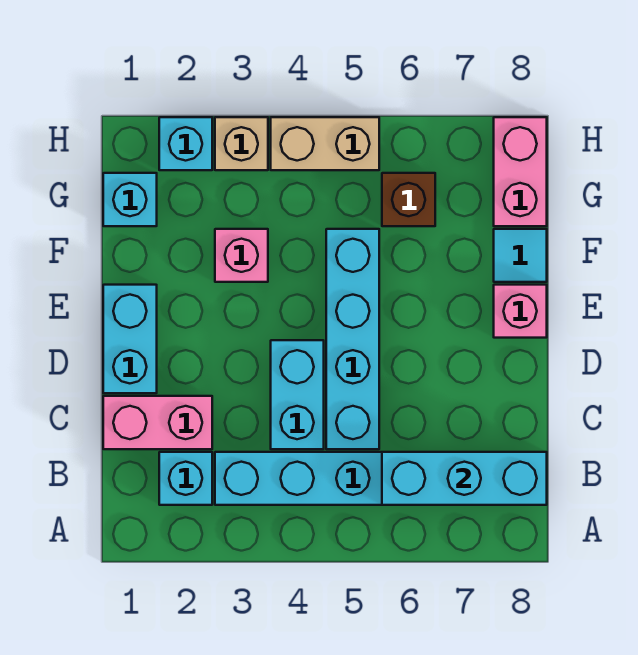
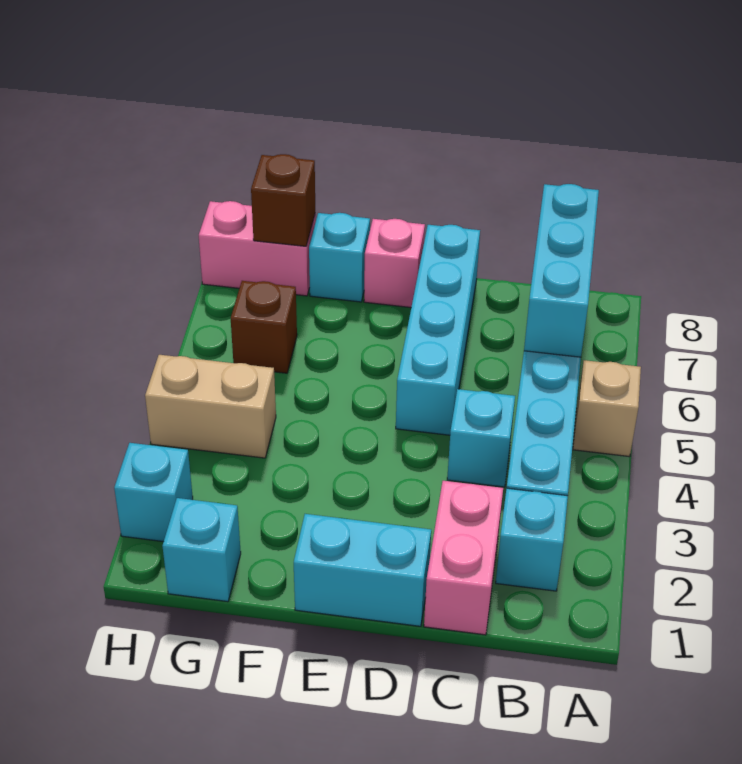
cyan brick C4:D4 level 1 -> cyan brick C4 level 1
cyan brick C5:F5 level 1 -> cyan brick D5:D8 level 1
pink brick F3 level 1 -> none
cyan tile F8 level 1 -> cyan brick F8 level 1
none -> brown brick G8 level 2
tan brick H3 level 1 -> tan brick A5 level 1
tan brick H4:H5 level 1 -> tan brick G4:H4 level 1

